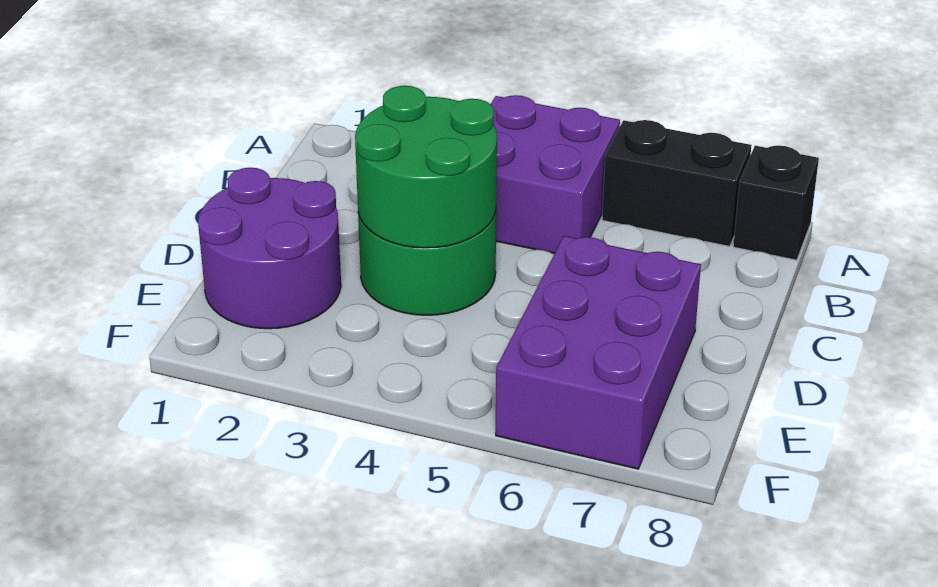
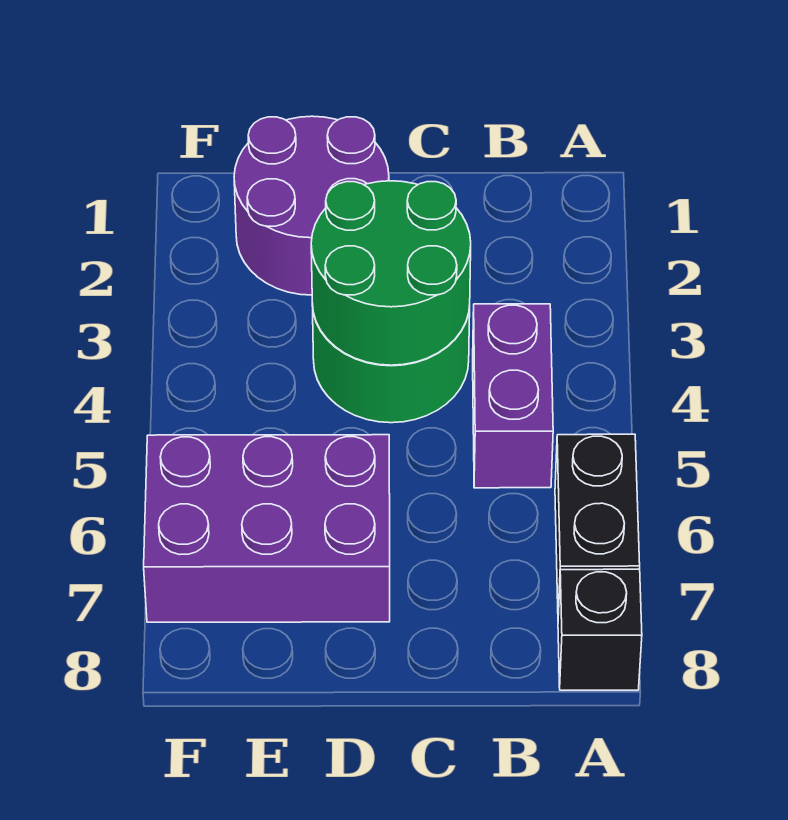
purple brick A4:B5 level 1 -> purple brick B4:B5 level 1

